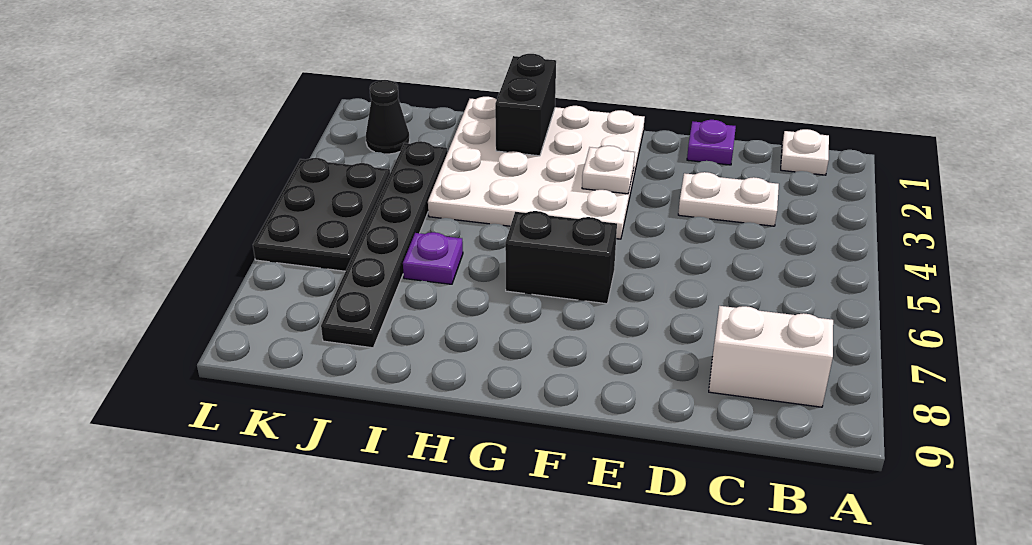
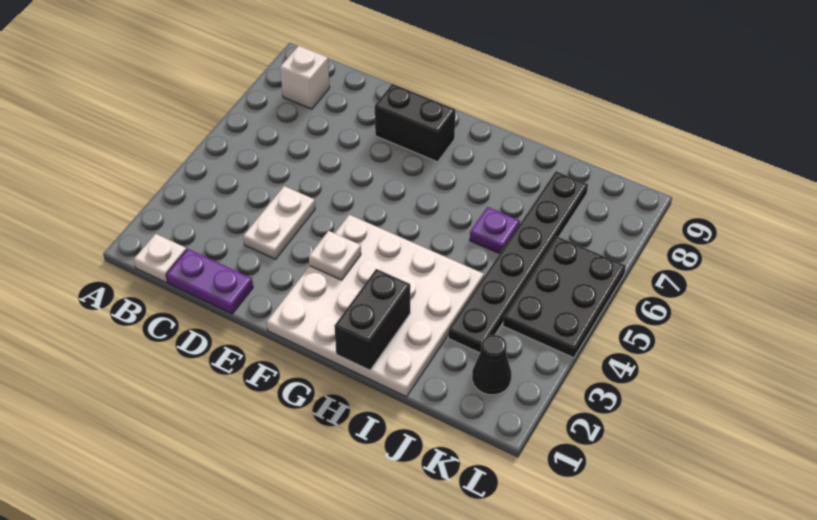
white brick B8:C8 level 1 -> white brick B8 level 1
white plate C3:D3 level 1 -> white plate D3:D4 level 1
purple plate D1 level 1 -> purple plate C1:D1 level 1
black brick F6:G6 level 1 -> black brick E8:F8 level 1

